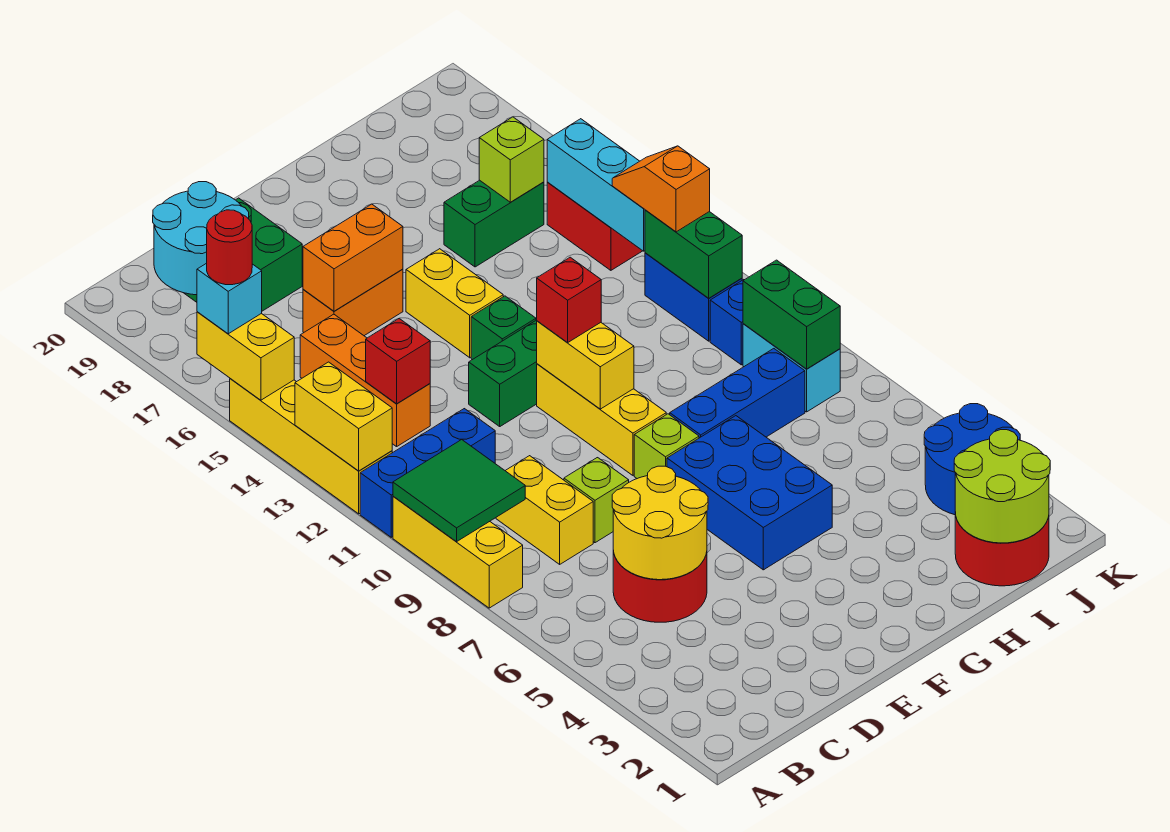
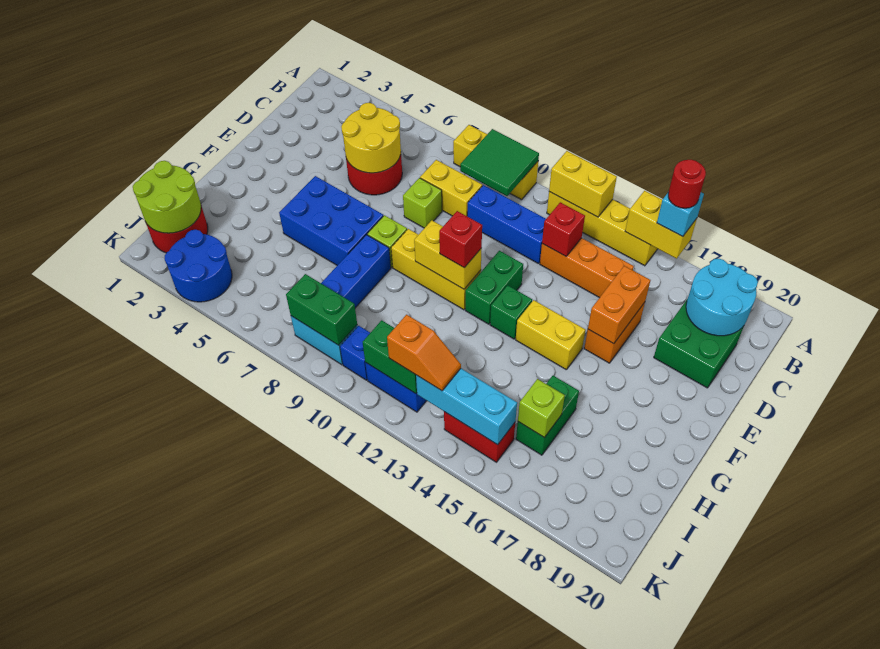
blue brick A11:C11 level 1 -> blue brick C10:C12 level 1

